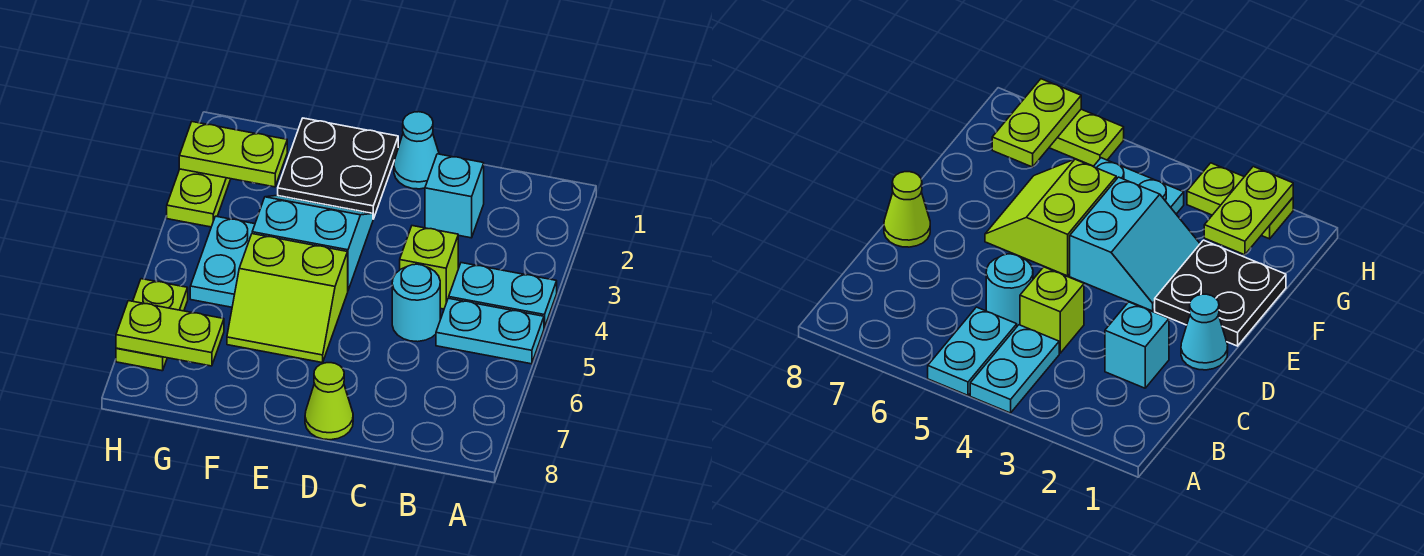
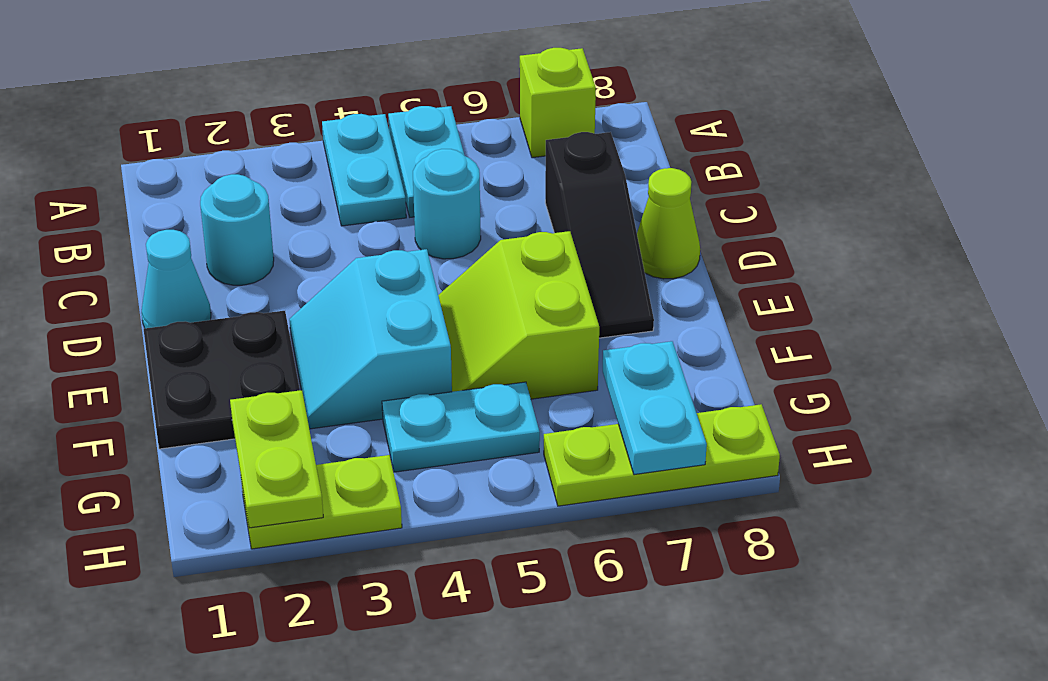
cyan brick C2 level 1 -> cyan round brick C2 level 1
lime brick C4 level 1 -> lime brick A7 level 1
none -> black slope C7:E7 level 1 top C
lime slope E5:F6 level 1 top 5 -> lime slope E5:F6 level 1 top 6
lime plate G7:H7 level 2 -> cyan plate G7:H7 level 2
lime plate H6:H7 level 1 -> lime plate H6:H8 level 1

